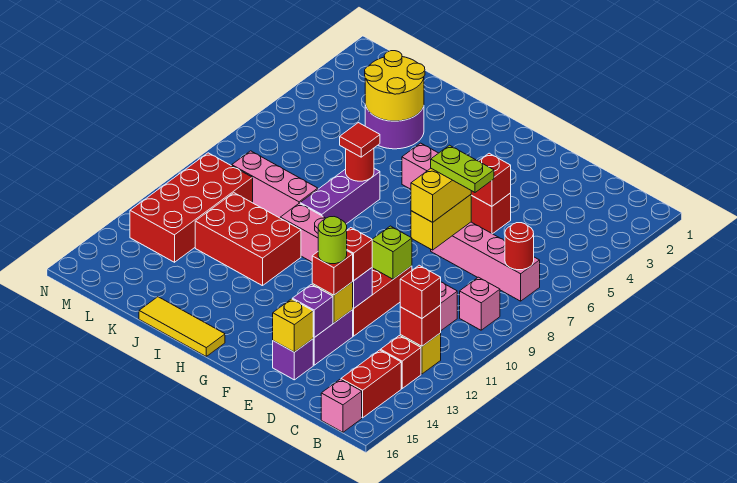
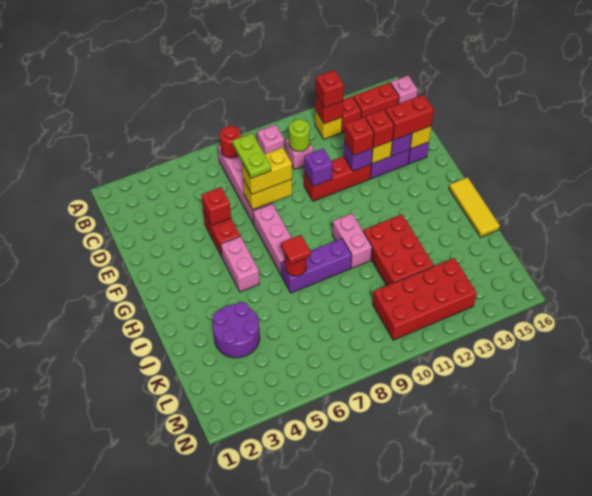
lime brick E10 level 2 -> purple brick E10 level 2
lime round brick E13 level 4 -> lime round brick C10 level 2
none -> red brick E14:E15 level 3
yellow round brick J3:K4 level 2 -> none
pink brick J9:L9 level 1 -> pink brick F7:H7 level 1

